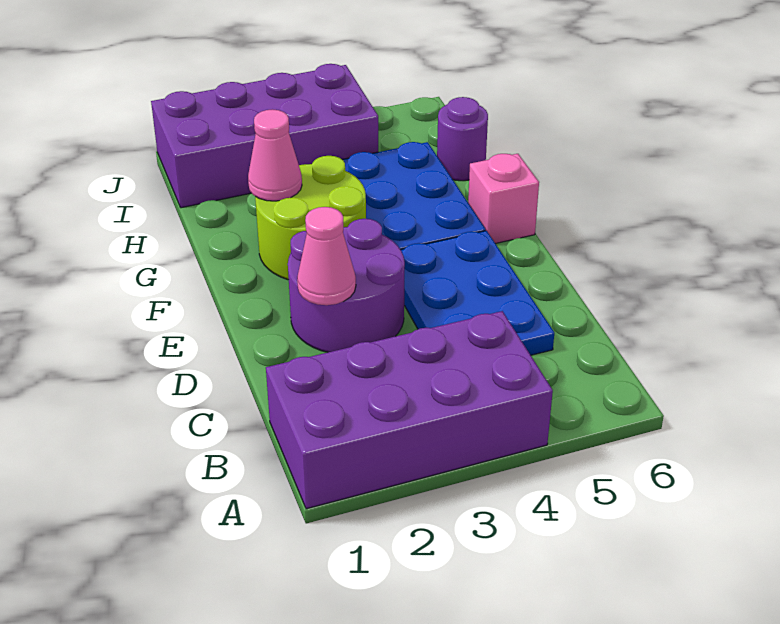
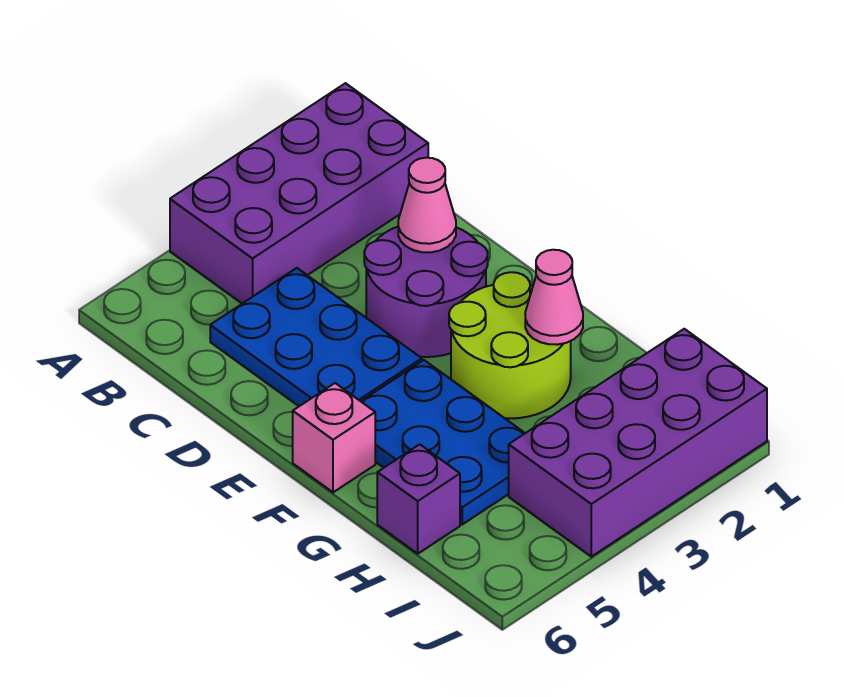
purple round brick H6 level 1 -> purple brick H6 level 1

